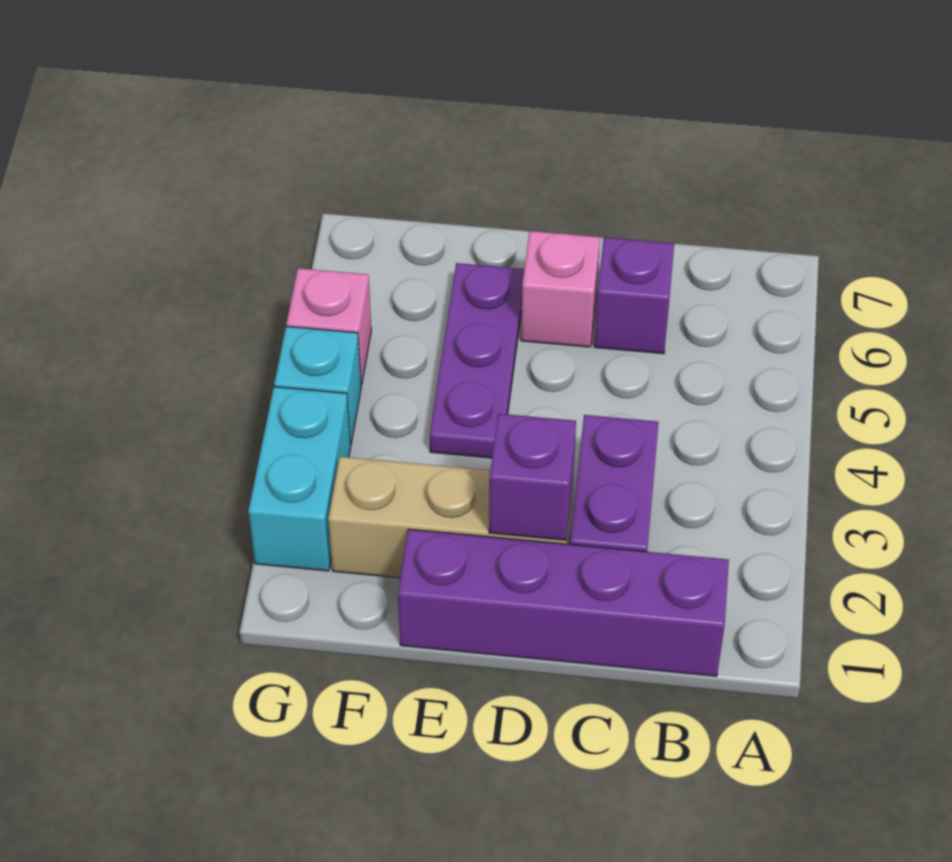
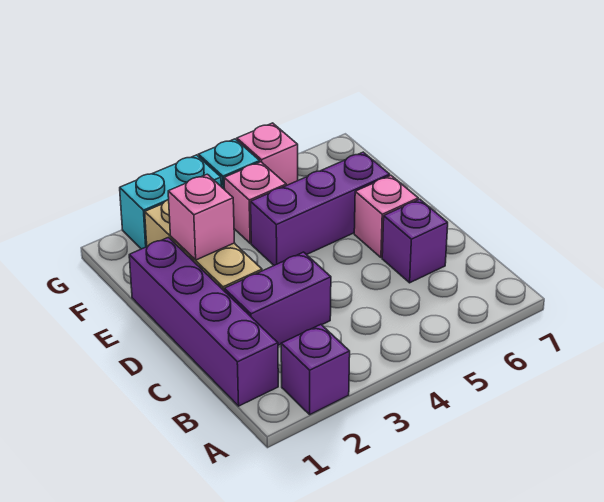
purple brick D2 level 2 -> purple brick A2 level 1
none -> pink brick E2 level 2
purple plate E4:E6 level 1 -> purple brick E4:E6 level 1
none -> pink brick F4 level 1

